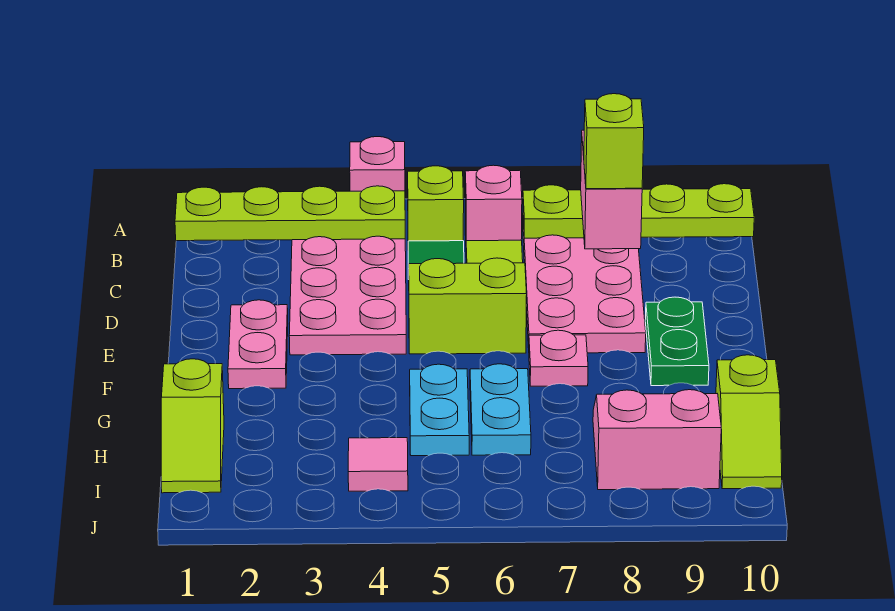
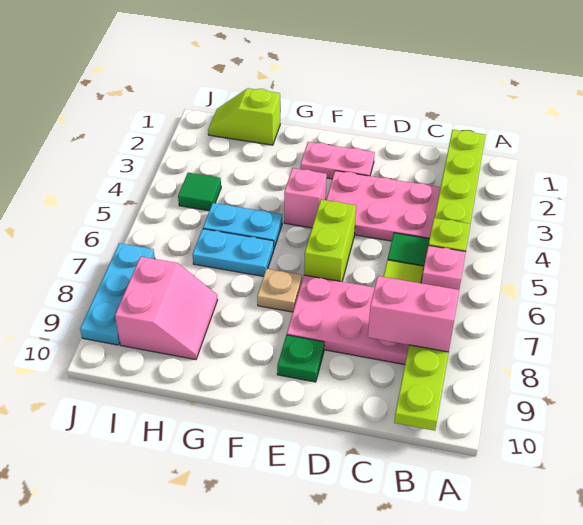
pink brick A4 level 1 -> pink brick F4 level 1
lime brick C8 level 4 -> none
green plate E9:F9 level 1 -> green plate E9 level 1
pink plate F7 level 1 -> tan plate F7 level 1
lime slope H10:I10 level 1 top H -> none
pink tile I4 level 1 -> green tile I4 level 1
none -> cyan plate J7:J9 level 1

